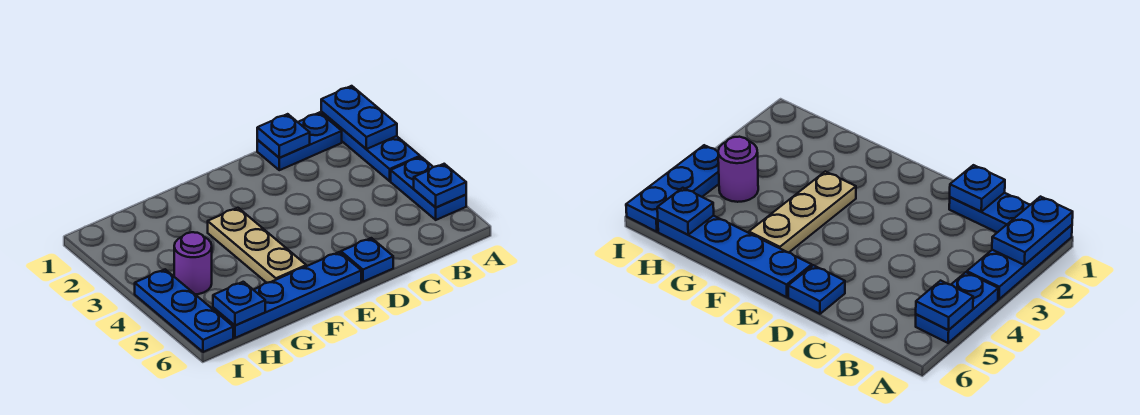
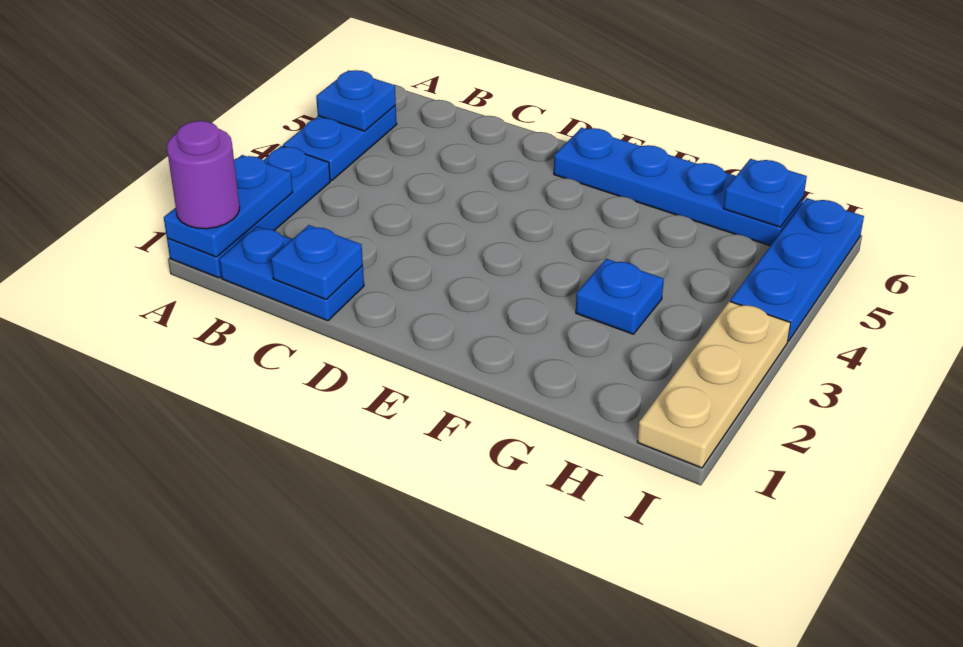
blue plate D6 level 1 -> blue plate G3 level 1
tan plate F3:F5 level 1 -> tan plate I1:I3 level 1
purple round brick H4 level 1 -> purple round brick A1 level 3

